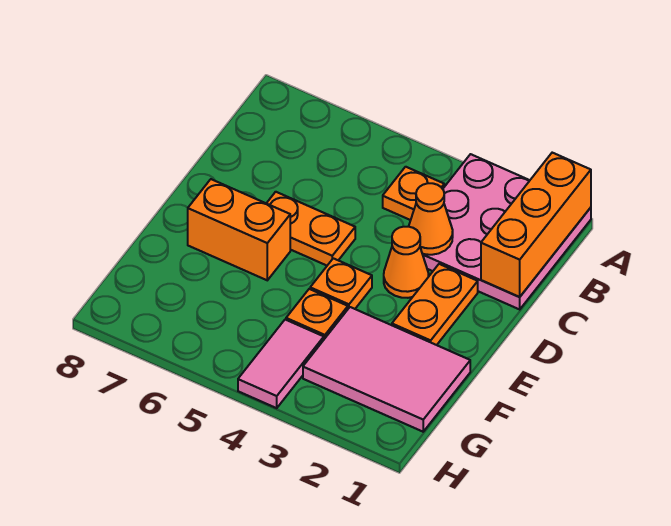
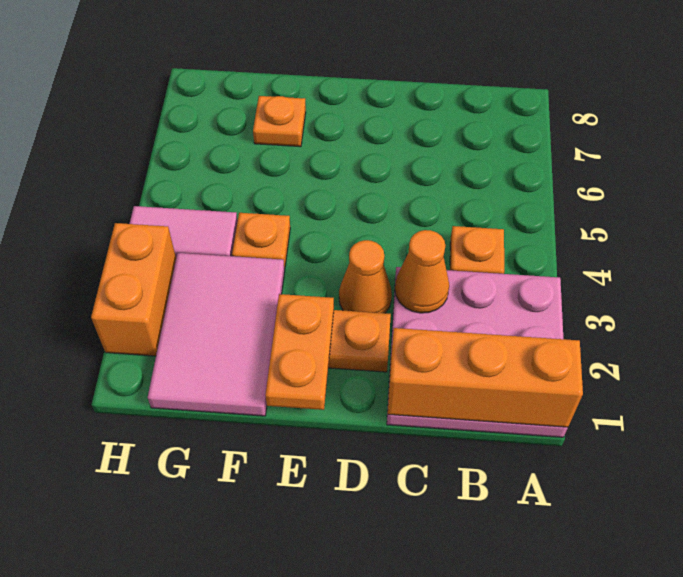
orange plate D5:D6 level 1 -> orange plate E1:E2 level 2
orange plate E4 level 1 -> orange plate F7 level 1
orange brick E6:E7 level 1 -> orange brick H2:H3 level 1

